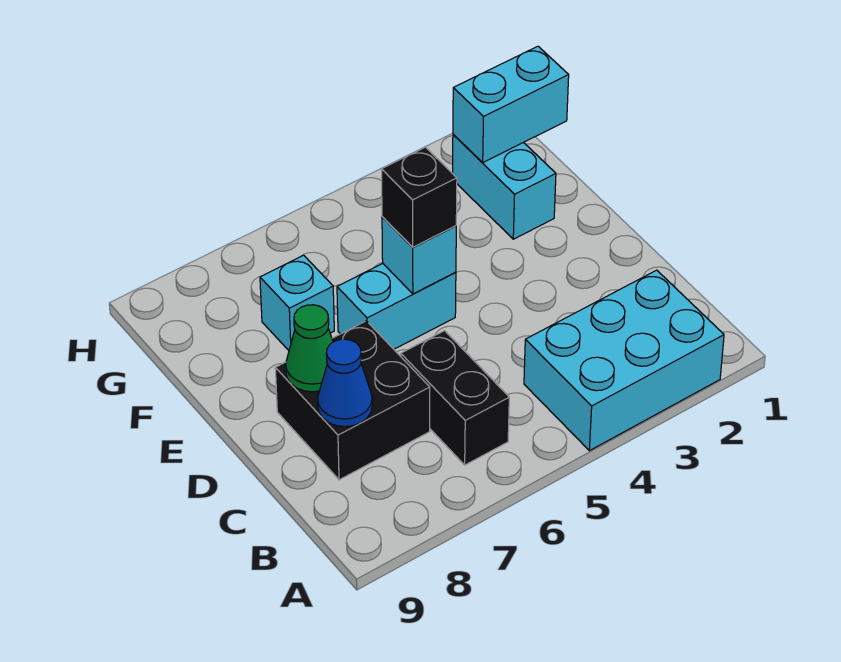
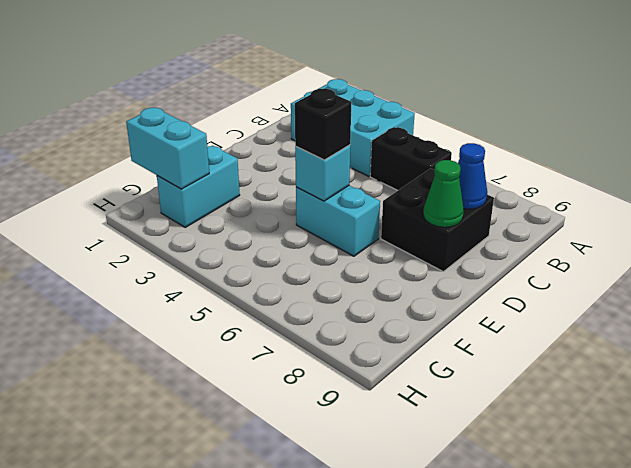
black brick B6:C6 level 1 -> black brick B5:B6 level 1
cyan brick F7 level 1 -> none

